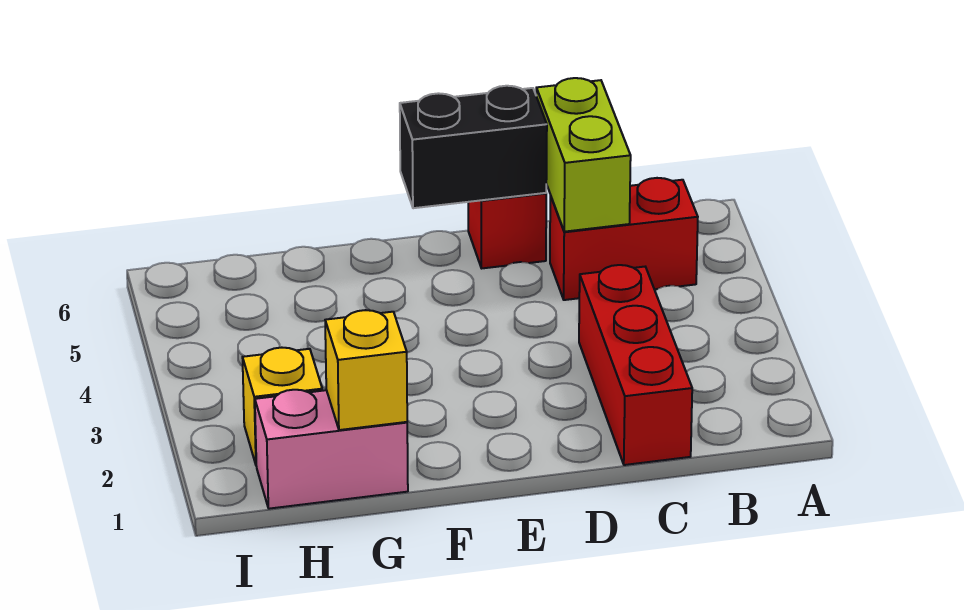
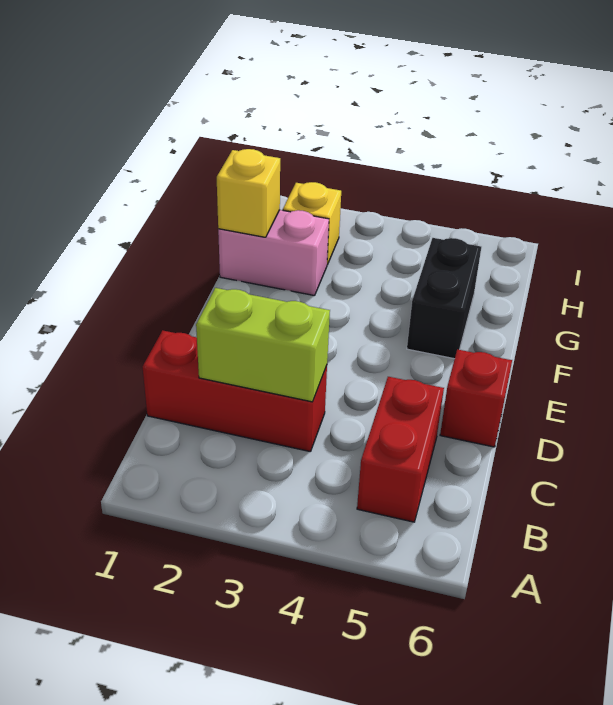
lime brick C5:C6 level 2 -> lime brick C2:C3 level 2
black brick D6:E6 level 2 -> black brick F5:G5 level 1
pink brick G1:H1 level 1 -> pink brick G1:G2 level 1

